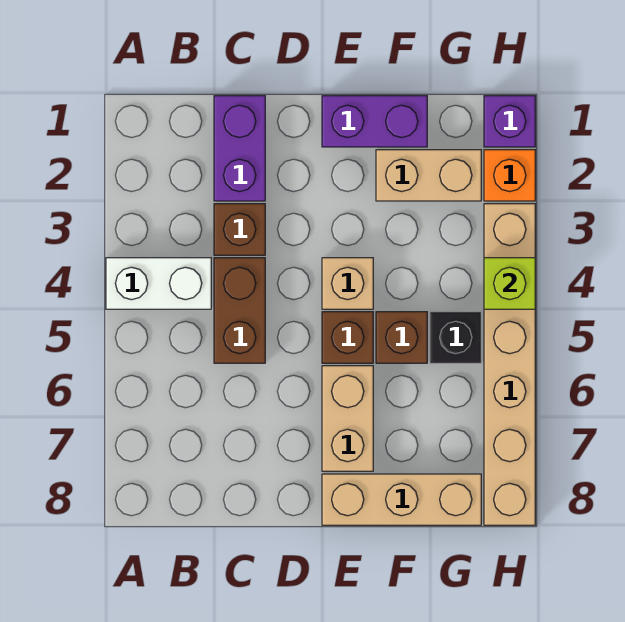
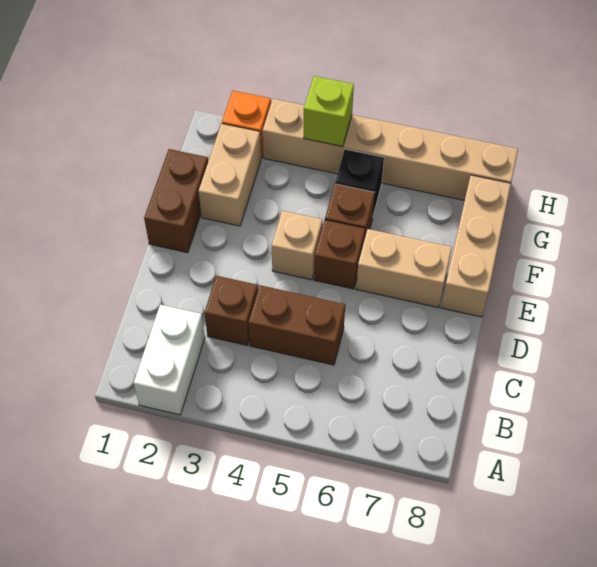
white brick A4:B4 level 1 -> white brick A2:B2 level 1
purple brick C1:C2 level 1 -> none
purple brick E1:F1 level 1 -> brown brick E1:F1 level 1
purple brick H1 level 1 -> none

